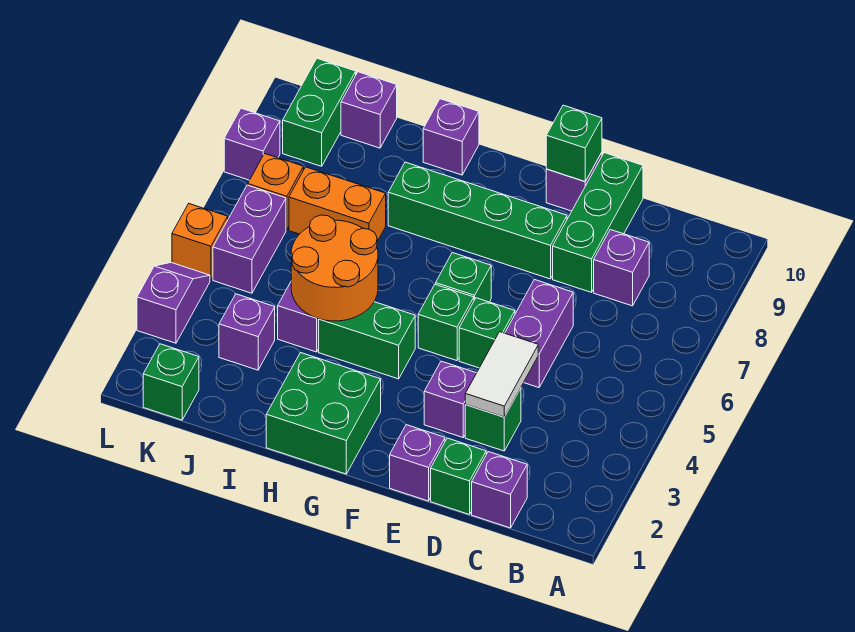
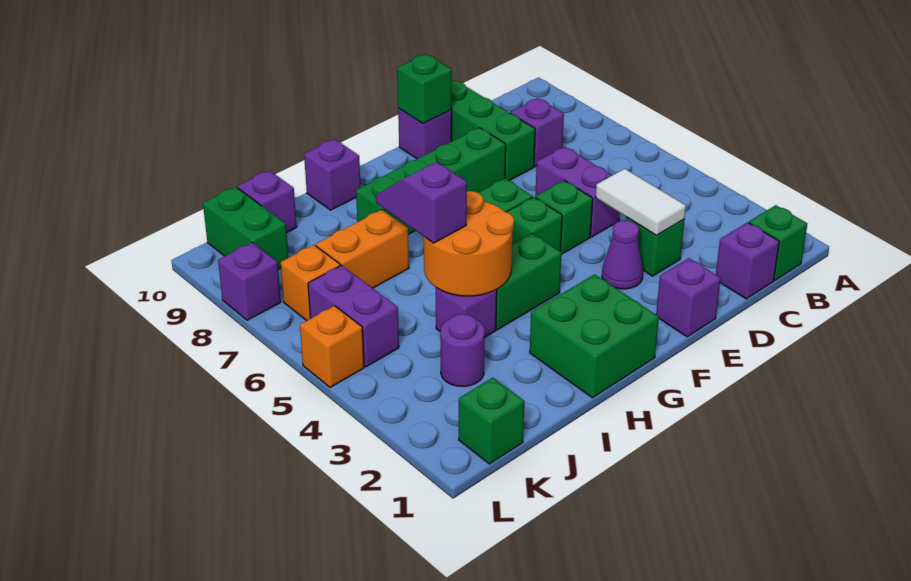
green brick D1 level 1 -> green brick B1 level 1
purple brick E3 level 1 -> purple cone E3 level 1
purple brick J3 level 1 -> purple round brick J3 level 1
purple slope L3:L4 level 1 top 3 -> purple slope I5:I6 level 3 top 5

